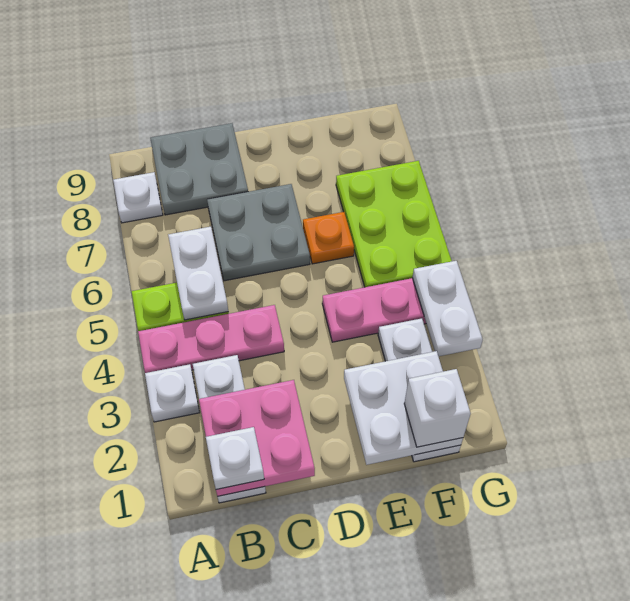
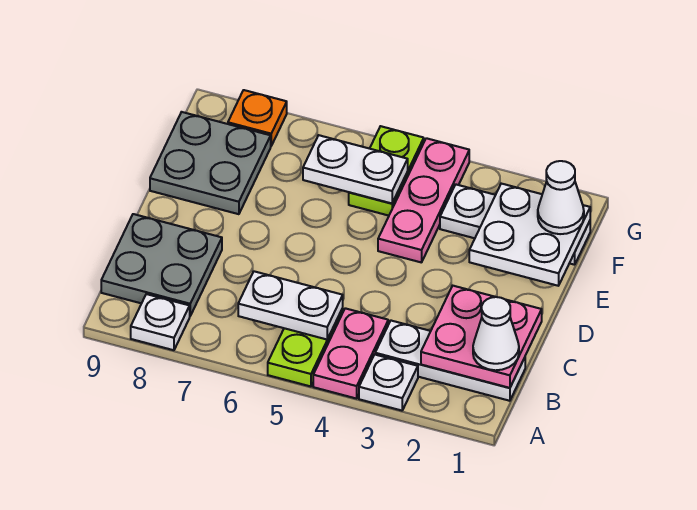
pink plate A4:C4 level 1 -> pink plate A4:B4 level 1
white plate B1 level 3 -> white cone B1 level 3
grey plate C6:D7 level 1 -> grey plate E8:F9 level 1
orange plate E6 level 1 -> orange plate G8 level 1
white brick F1 level 3 -> white cone F1 level 3
lime plate F5:G7 level 1 -> lime plate F5:G5 level 1
white plate G3:G4 level 2 -> white plate F5:F6 level 2

